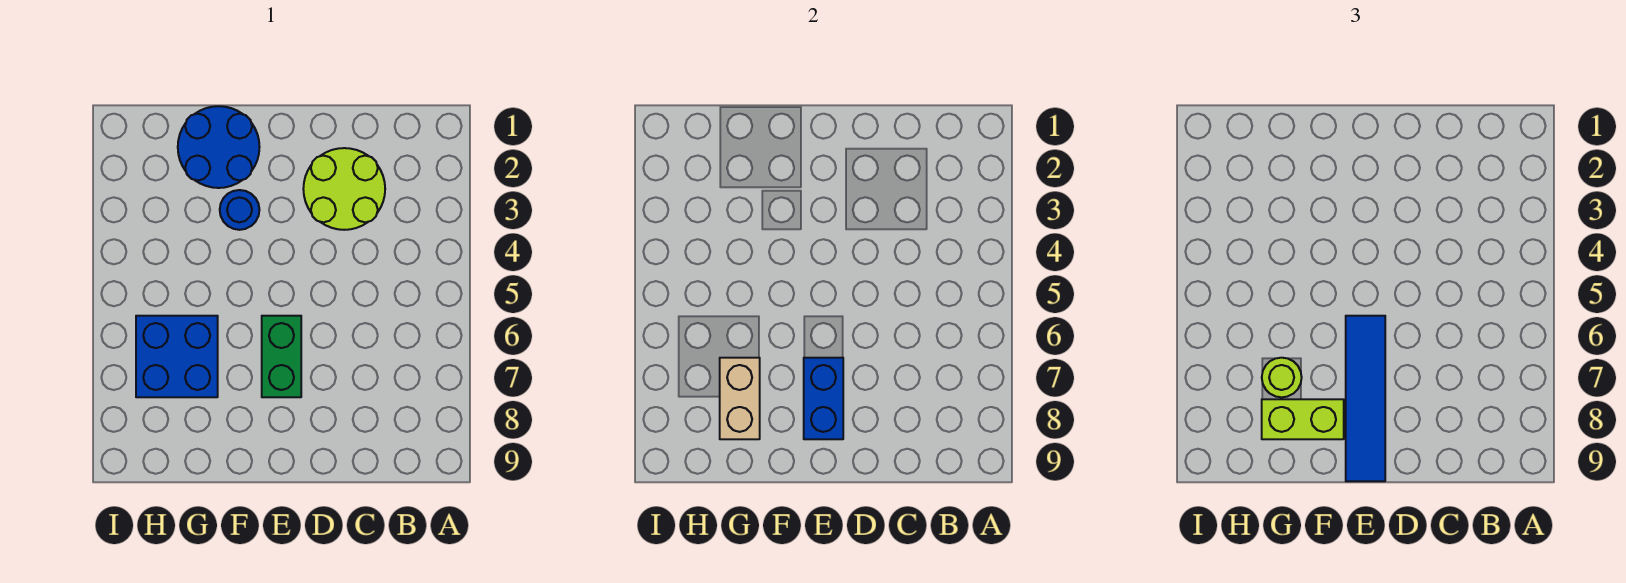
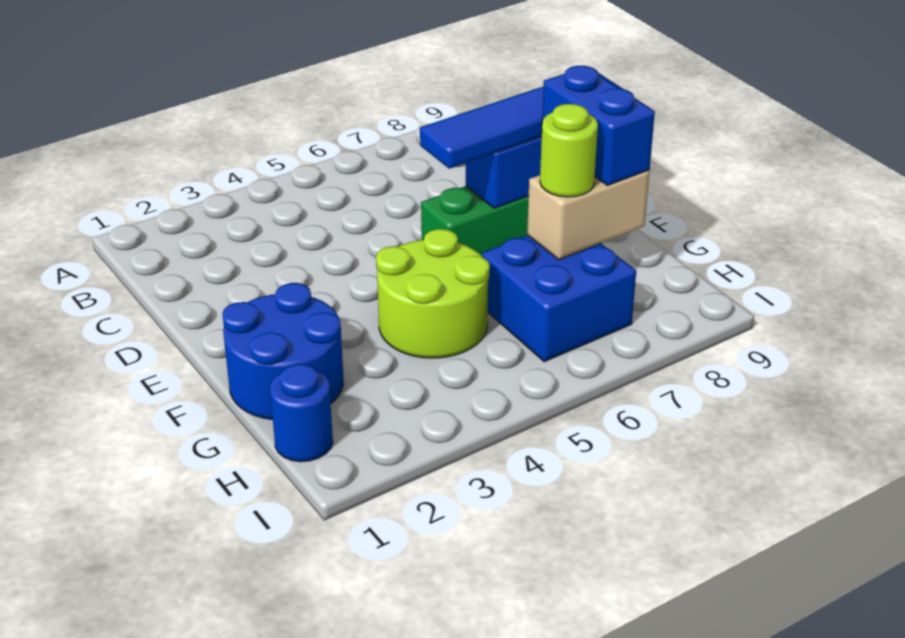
lime round brick C2:D3 level 1 -> lime round brick F4:G5 level 1
blue round brick F3 level 1 -> blue round brick H1 level 1
lime brick F8:G8 level 3 -> blue brick F8:G8 level 3

